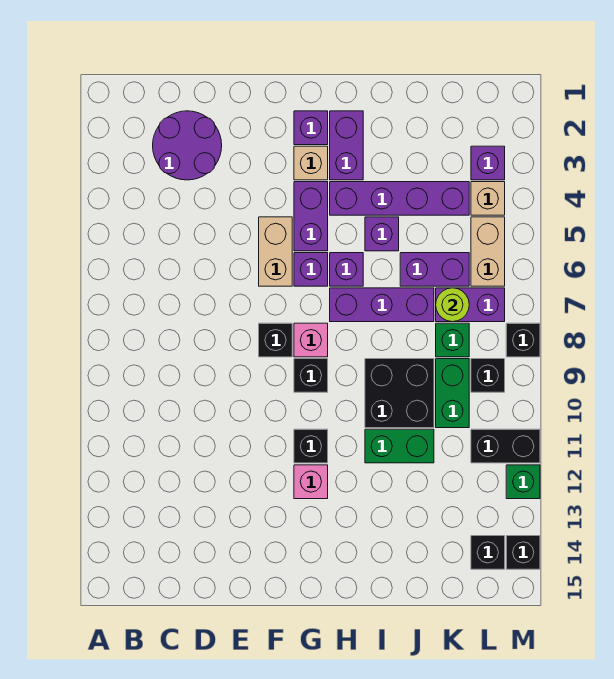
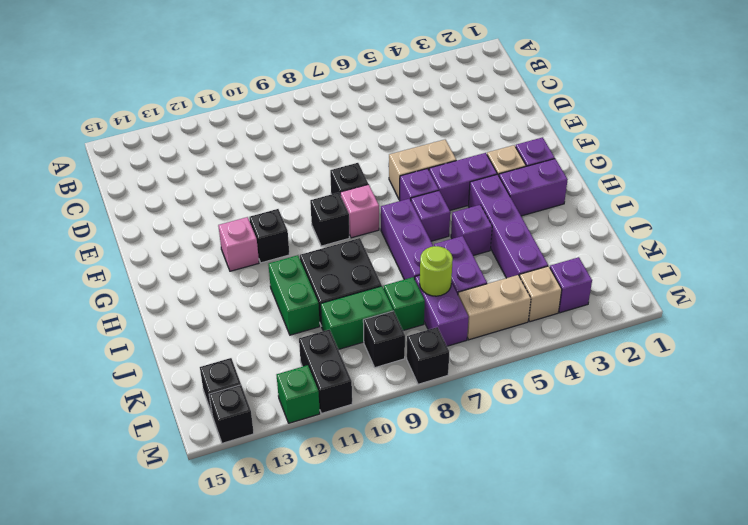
purple round brick C2:D3 level 1 -> none

